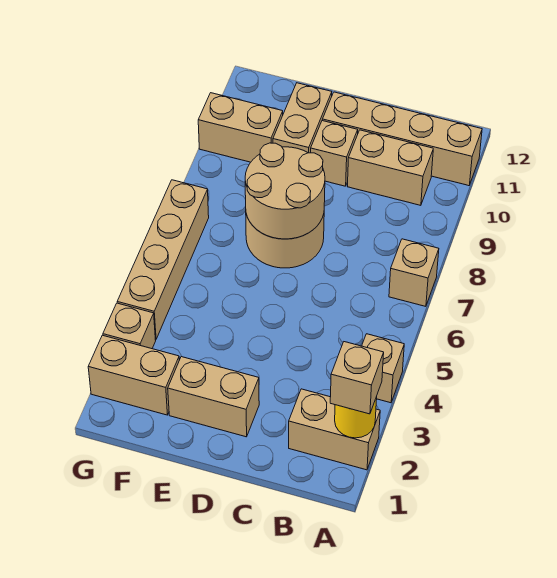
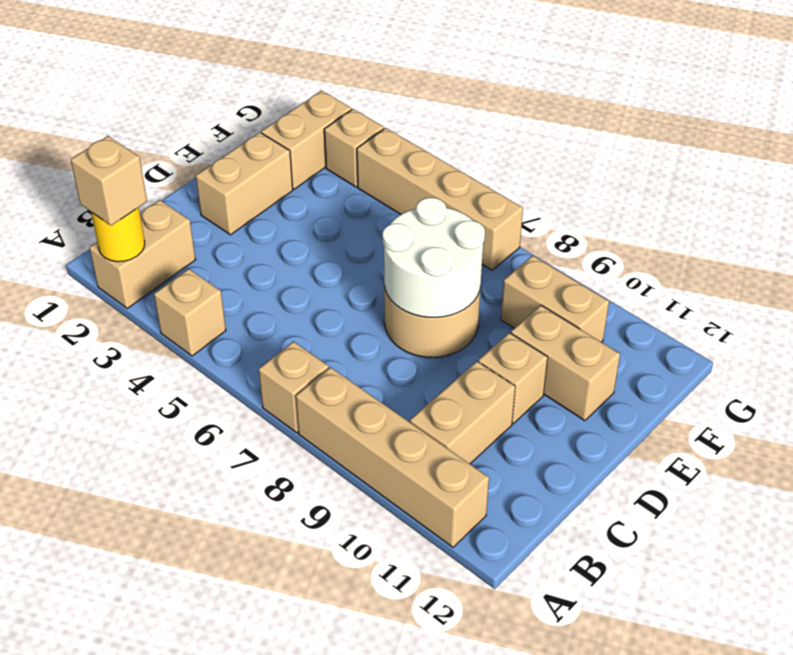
tan brick A11:D11 level 1 -> tan brick A8:A11 level 1
tan round brick D7:E8 level 2 -> white round brick D7:E8 level 2
tan brick F10:G10 level 1 -> tan brick F9:F10 level 1

